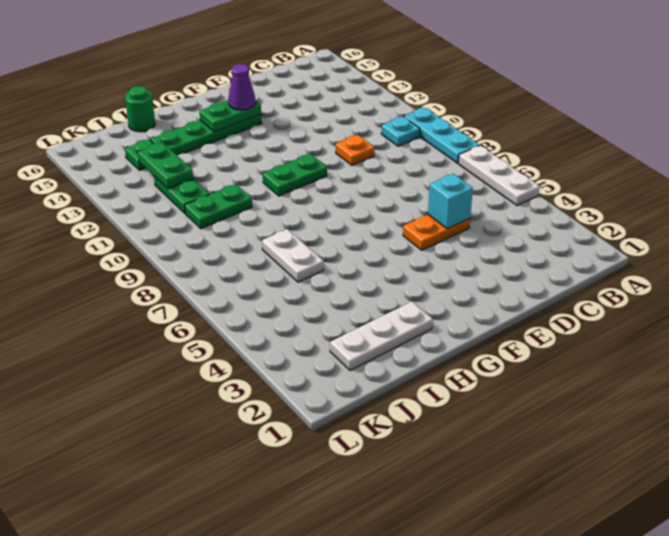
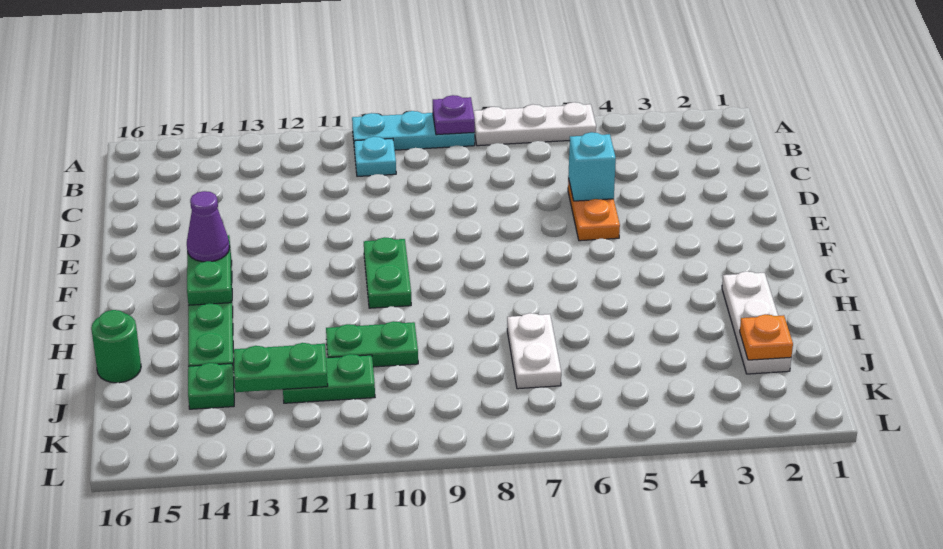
none -> purple plate A8 level 2
orange plate D10 level 1 -> orange plate J2 level 2
white plate I6:I7 level 1 -> white plate I7:J7 level 1
green plate I10:J10 level 1 -> green plate I10:I11 level 1

